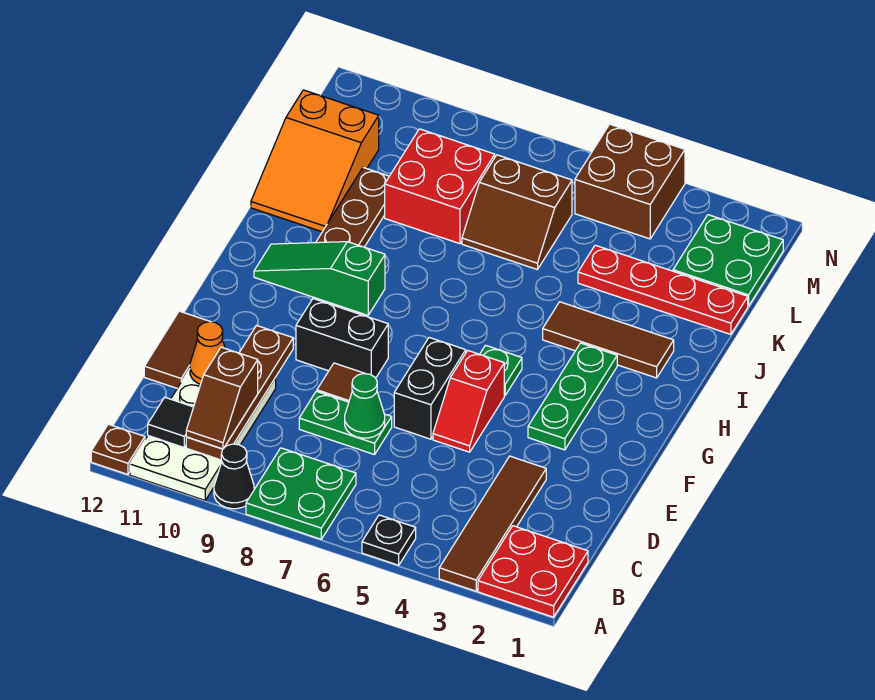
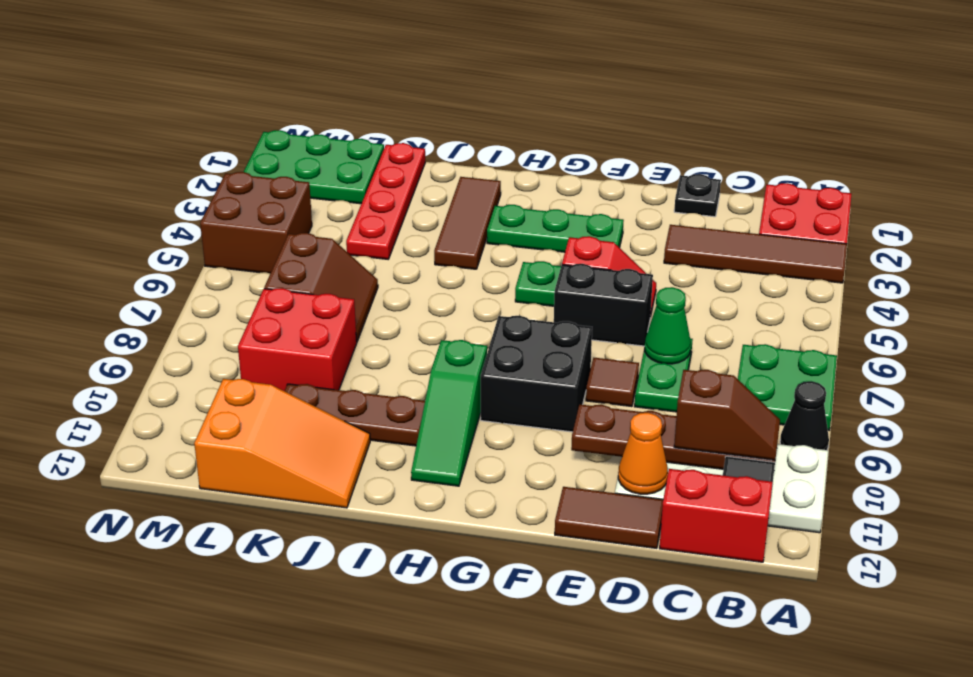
black plate A5 level 1 -> black plate D1 level 1
brown plate A12 level 1 -> none
none -> red brick B12:C12 level 1
black brick F8:F9 level 1 -> black brick F8:G9 level 1
green plate L1:M2 level 1 -> green plate L1:N2 level 1

